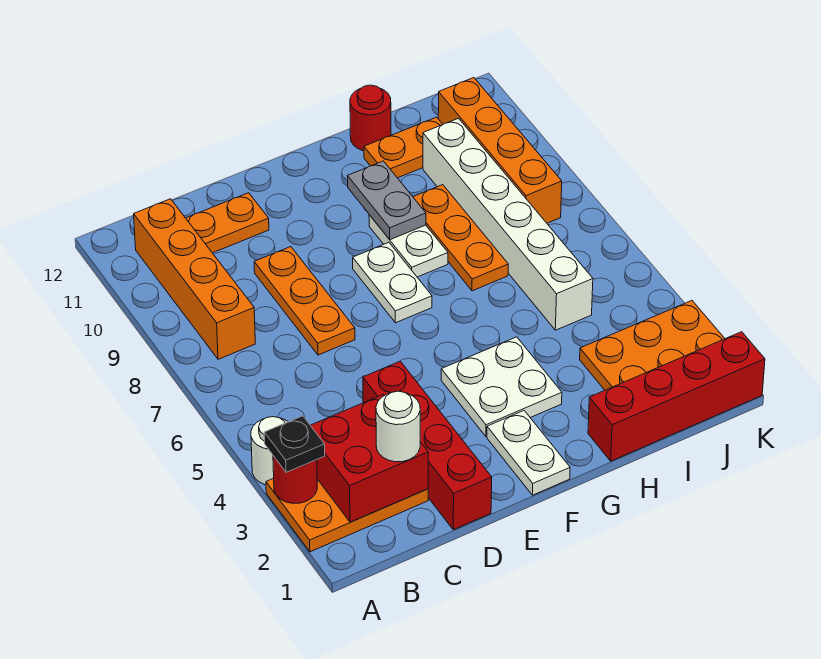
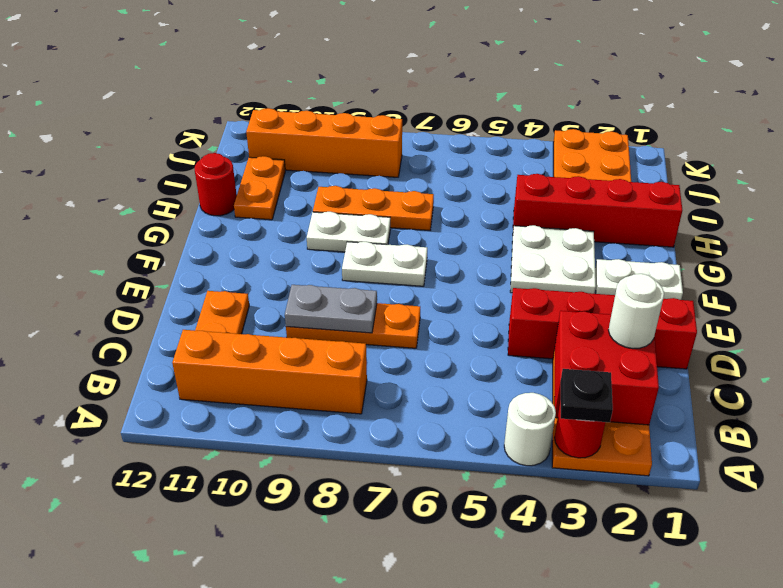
grey plate G9:G10 level 2 -> grey plate D8:D9 level 2
red brick H1:K1 level 1 -> red brick H1:H4 level 1
white brick I5:I10 level 1 -> none

